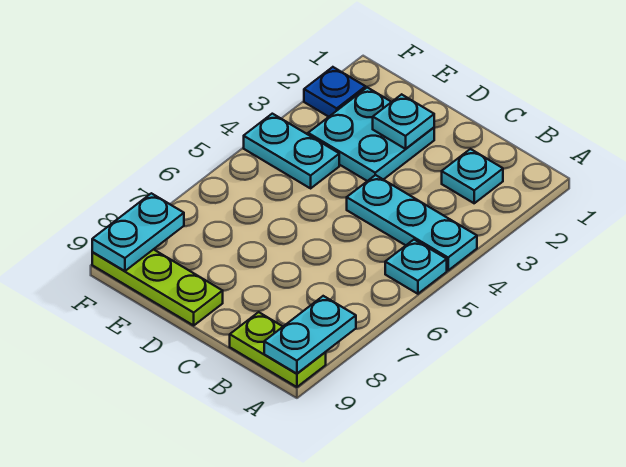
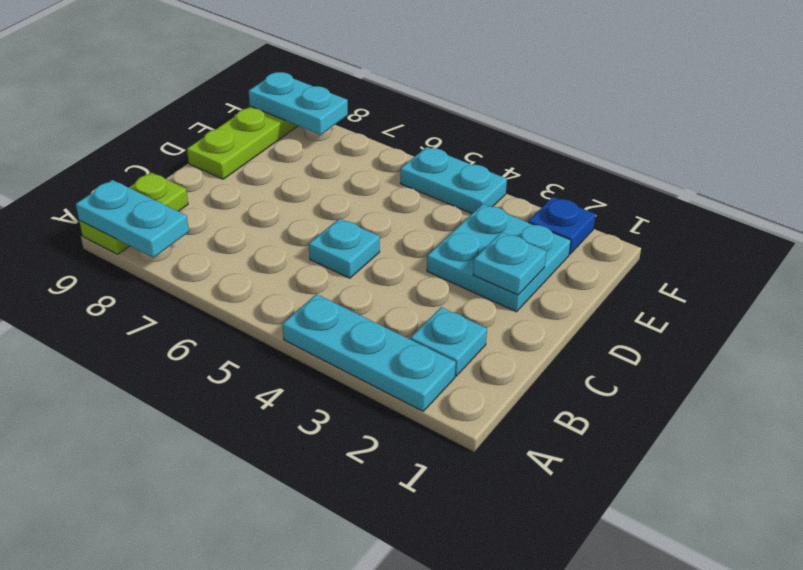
cyan plate A4:C4 level 1 -> cyan plate A2:A4 level 1
cyan plate A5 level 1 -> cyan plate C5 level 1
cyan plate E4:F4 level 1 -> cyan plate F4:F5 level 1

